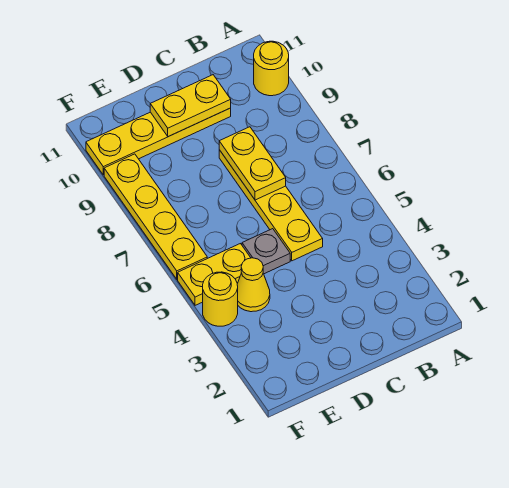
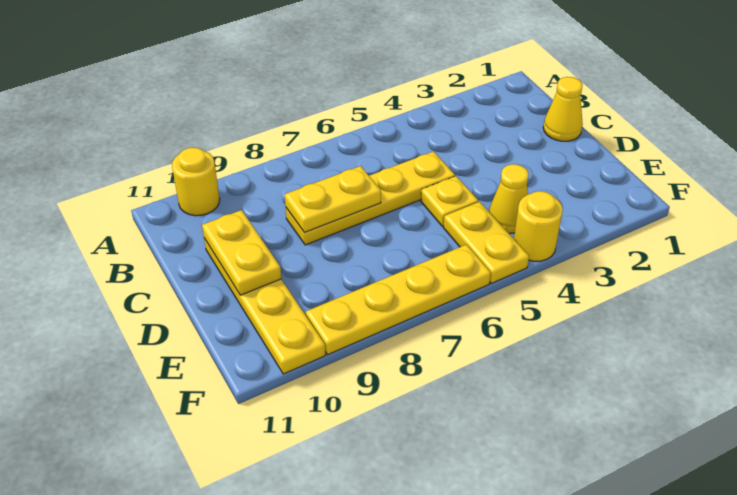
none -> yellow cone C1 level 1
grey plate D5 level 1 -> yellow plate D5 level 1

